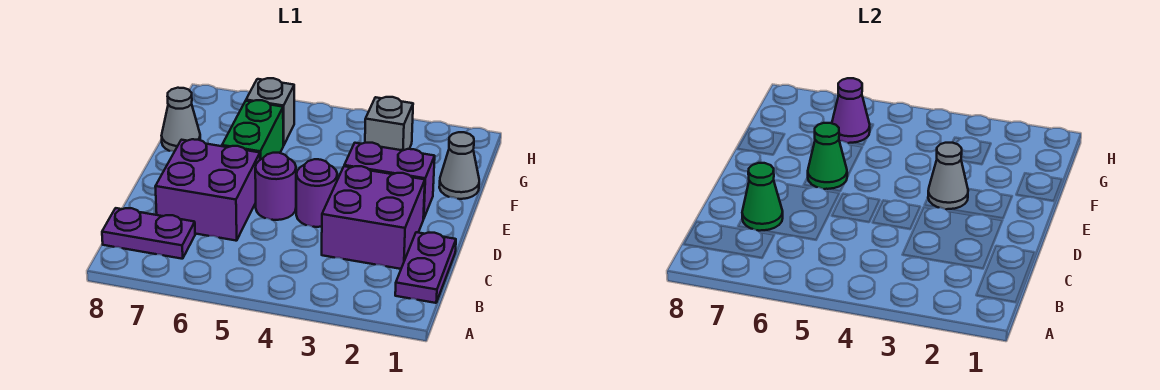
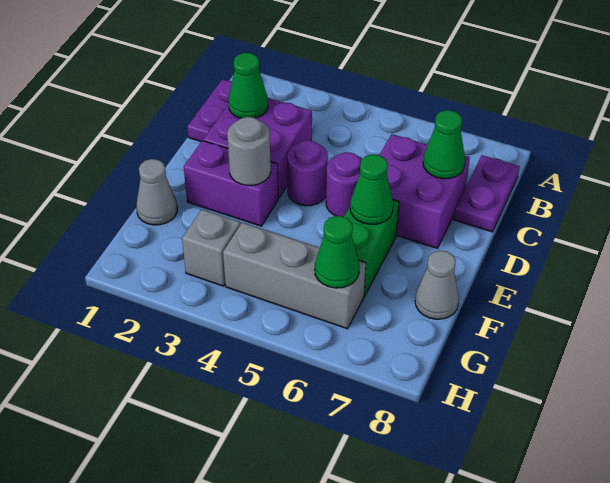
purple plate B7:B8 level 1 -> purple plate B8:C8 level 1
none -> green cone C2 level 2
grey cone E3 level 2 -> grey round brick E3 level 2
grey brick G6 level 1 -> grey brick G4:G6 level 1
purple cone G6 level 2 -> green cone G6 level 2

